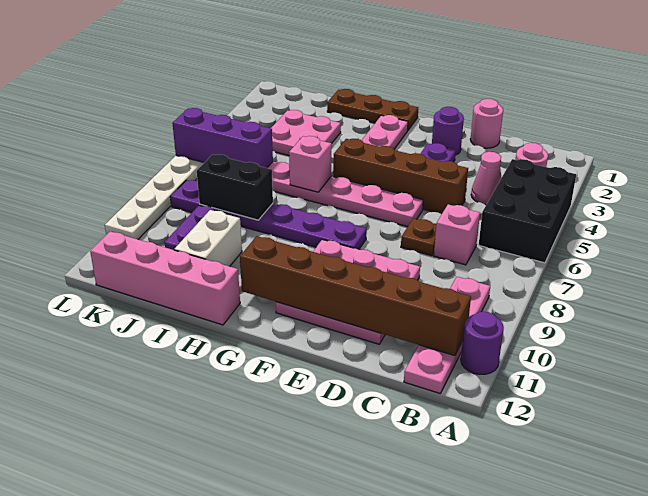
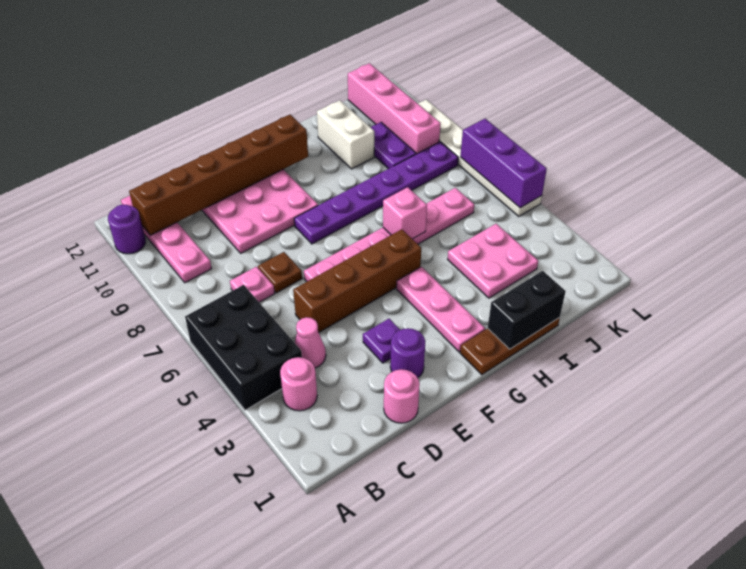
pink brick C7 level 1 -> pink plate C7 level 1
pink brick H12:K12 level 1 -> pink brick K9:K12 level 1
black brick I8:J8 level 2 -> black brick H1:I1 level 2
purple brick J6:L6 level 2 -> purple brick L5:L7 level 2

